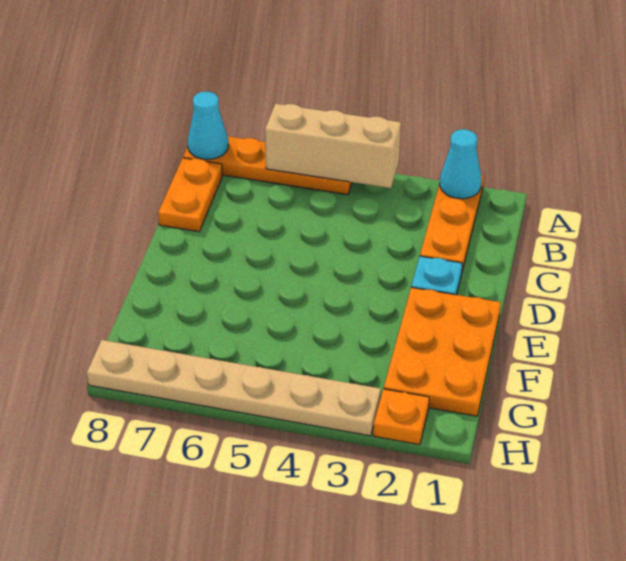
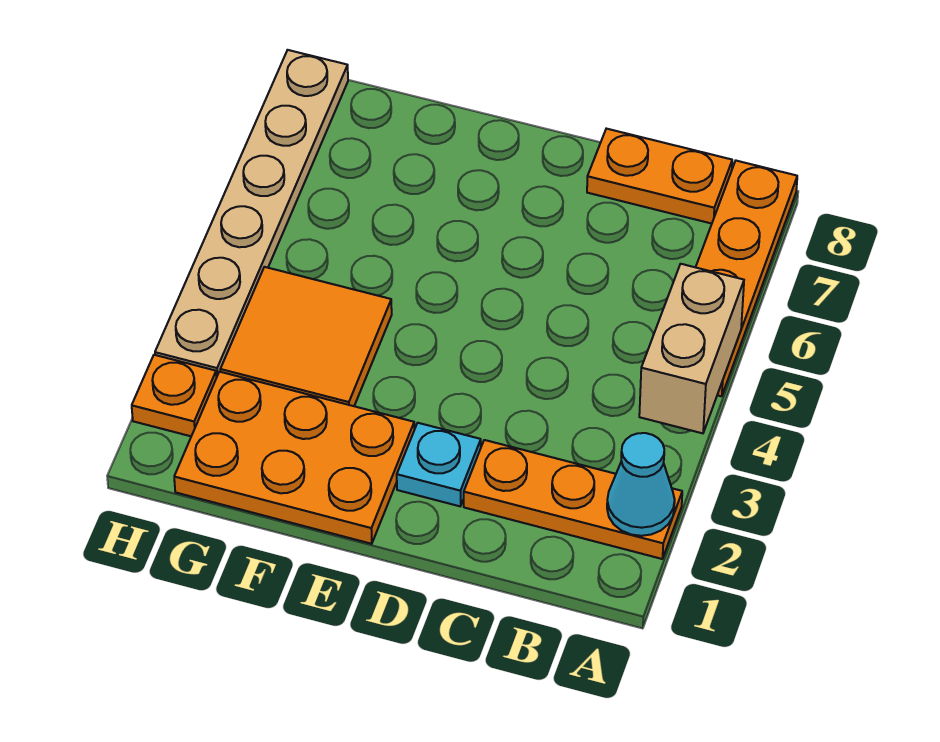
tan brick A4:A6 level 2 -> tan brick A4:A5 level 2
cyan cone A8 level 2 -> none
none -> orange tile F3:G4 level 1

